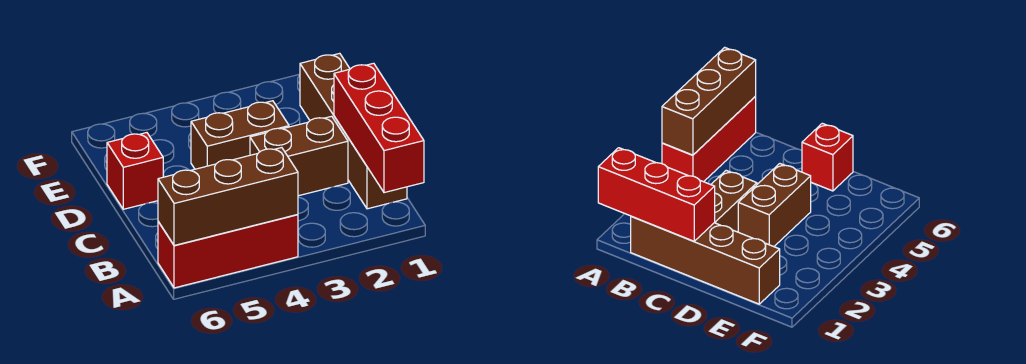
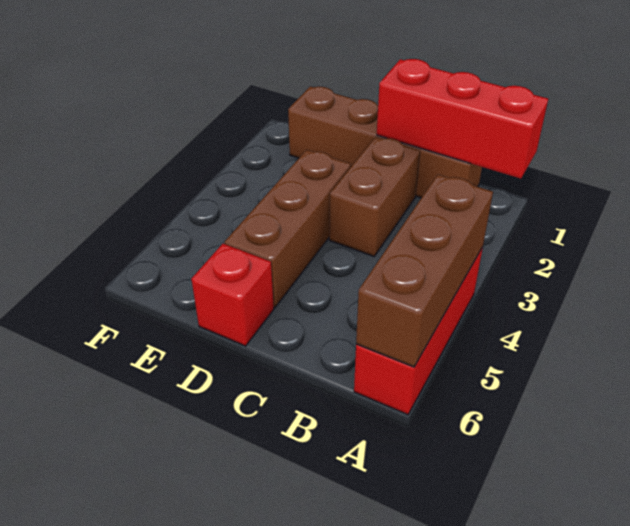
brown brick D3:D4 level 1 -> brown brick D3:D5 level 1

